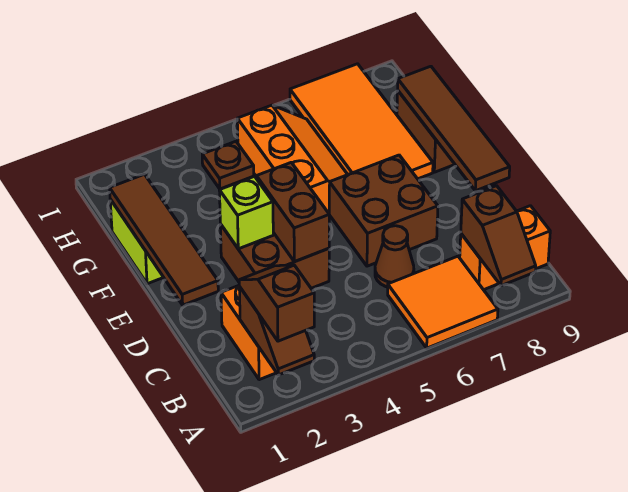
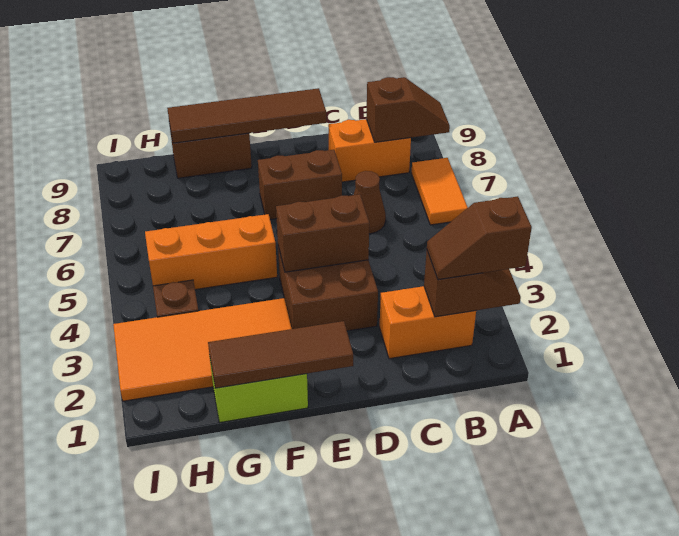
orange tile A6:B7 level 1 -> orange tile A6:A7 level 1
orange brick B8:B9 level 1 -> orange brick B8:C8 level 1
brown tile D1:G1 level 2 -> brown tile E1:G1 level 2
brown brick D6:E7 level 1 -> brown brick D7:E7 level 1
lime brick E3 level 2 -> none
orange tile F7:I8 level 1 -> orange tile F2:I3 level 1

